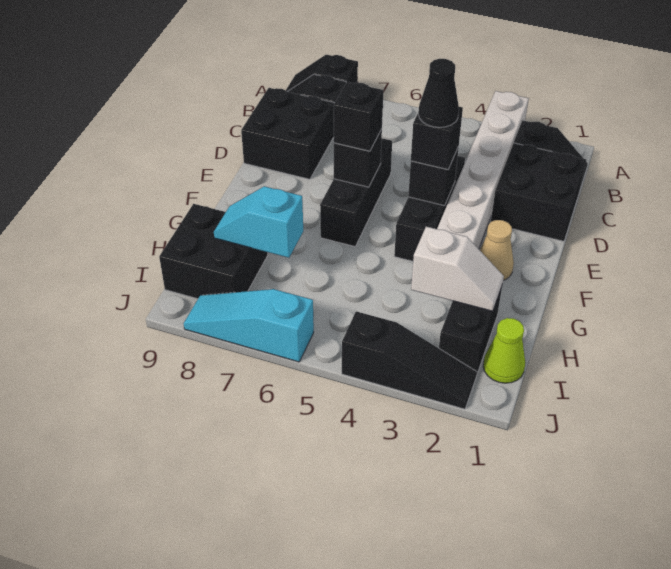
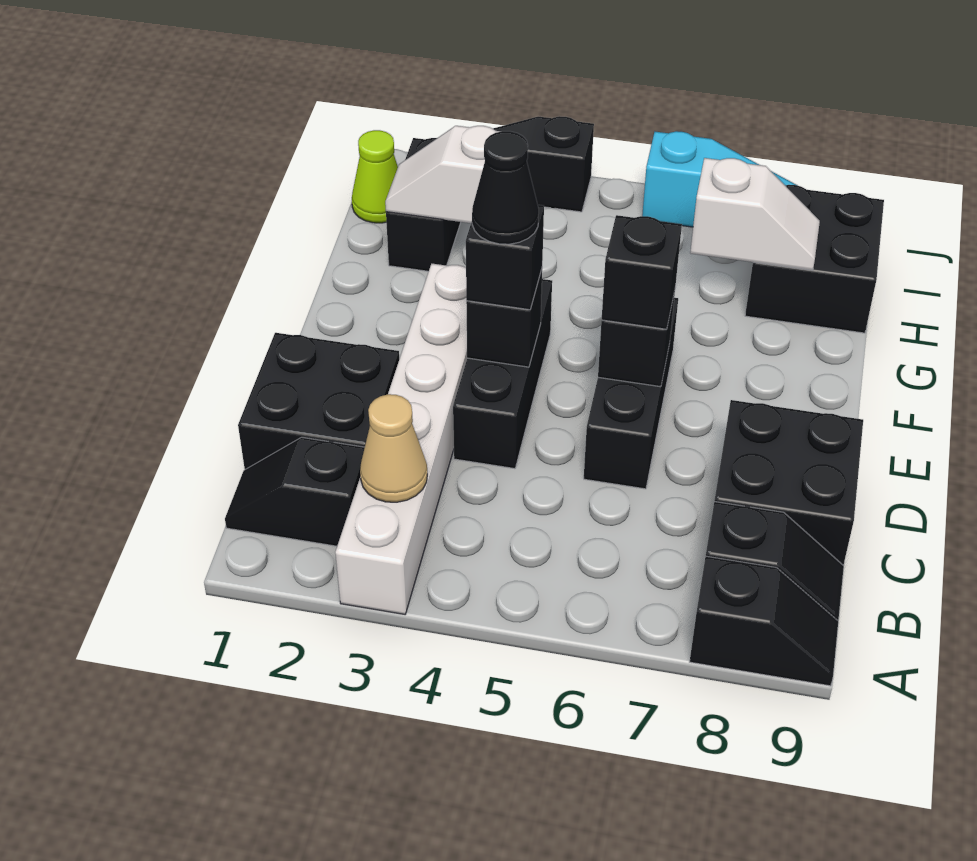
tan cone F2 level 1 -> tan cone B3 level 2
cyan slope H7:H8 level 2 top 7 -> white slope H7:H8 level 2 top 7

